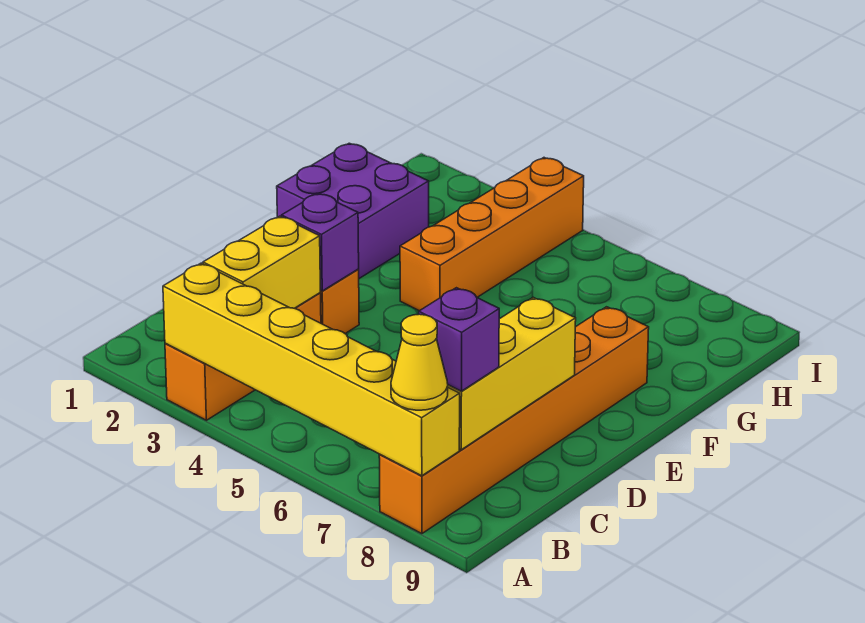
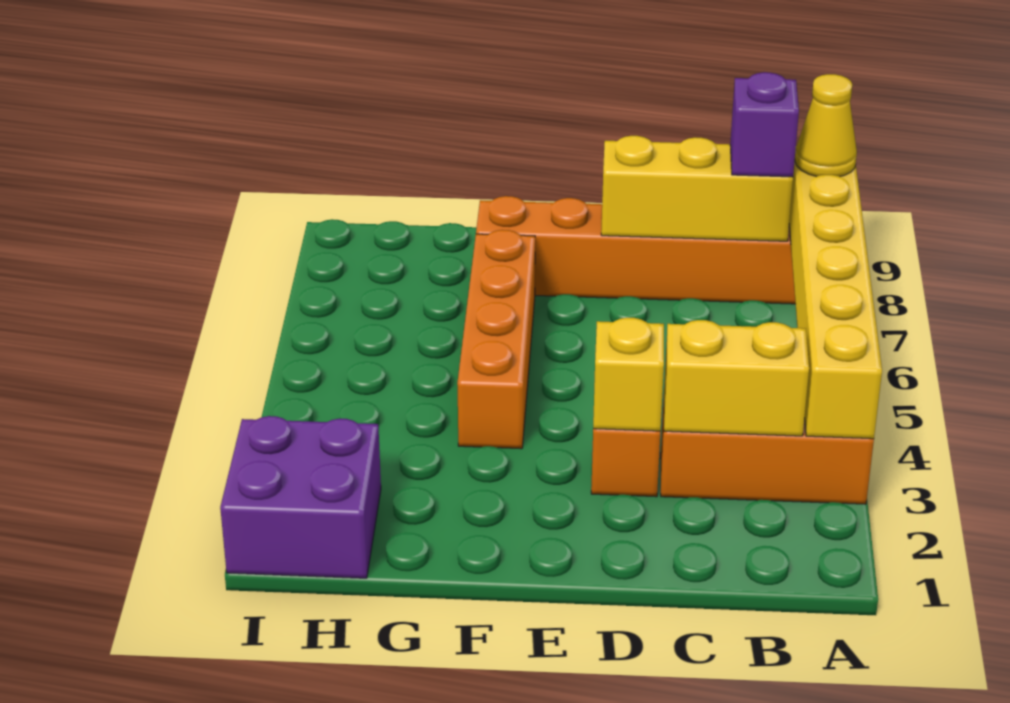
purple brick D3 level 2 -> yellow brick D3 level 2
purple brick F1:G2 level 1 -> purple brick H1:I2 level 1
orange brick F4:I4 level 1 -> orange brick F4:F7 level 1

